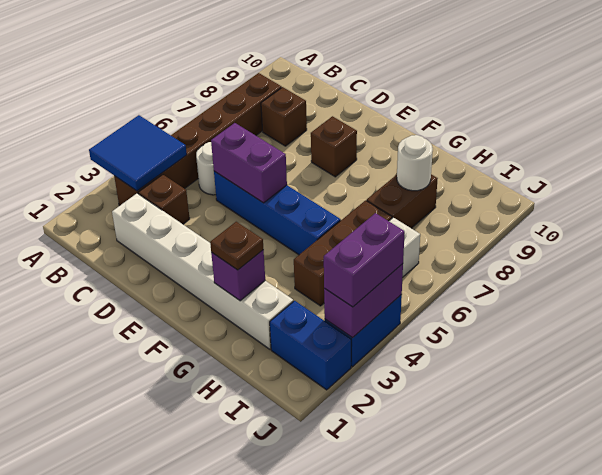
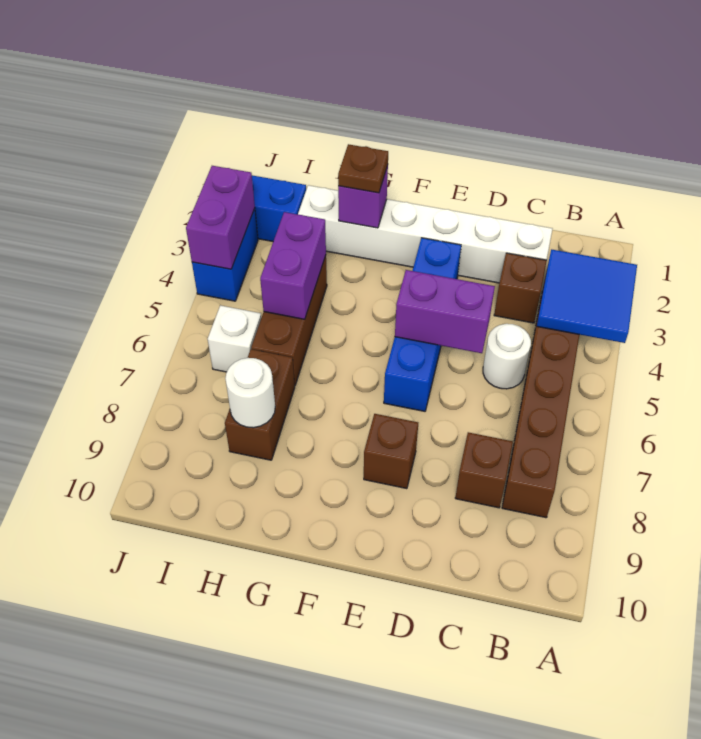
blue brick D5:G5 level 1 -> blue brick E3:E6 level 1
purple brick J3:J4 level 3 -> purple brick H4:H5 level 2

